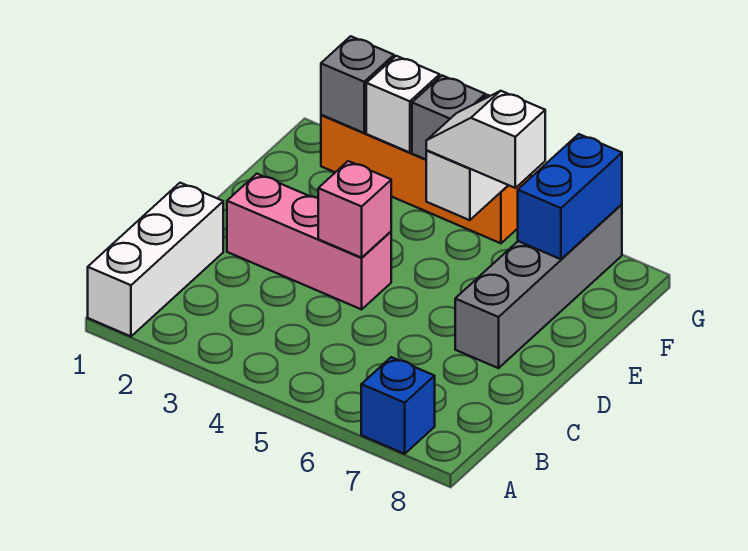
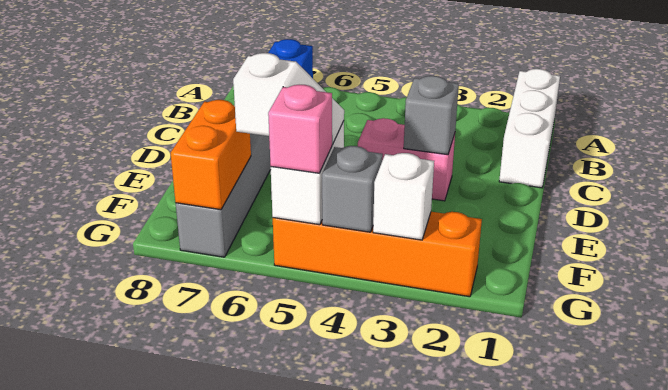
pink brick D2:D4 level 1 -> pink brick D3:D4 level 1
pink brick D4 level 2 -> pink brick G5 level 3
blue brick F7:G7 level 2 -> orange brick F7:G7 level 2
grey brick G2 level 2 -> grey brick D3 level 2

